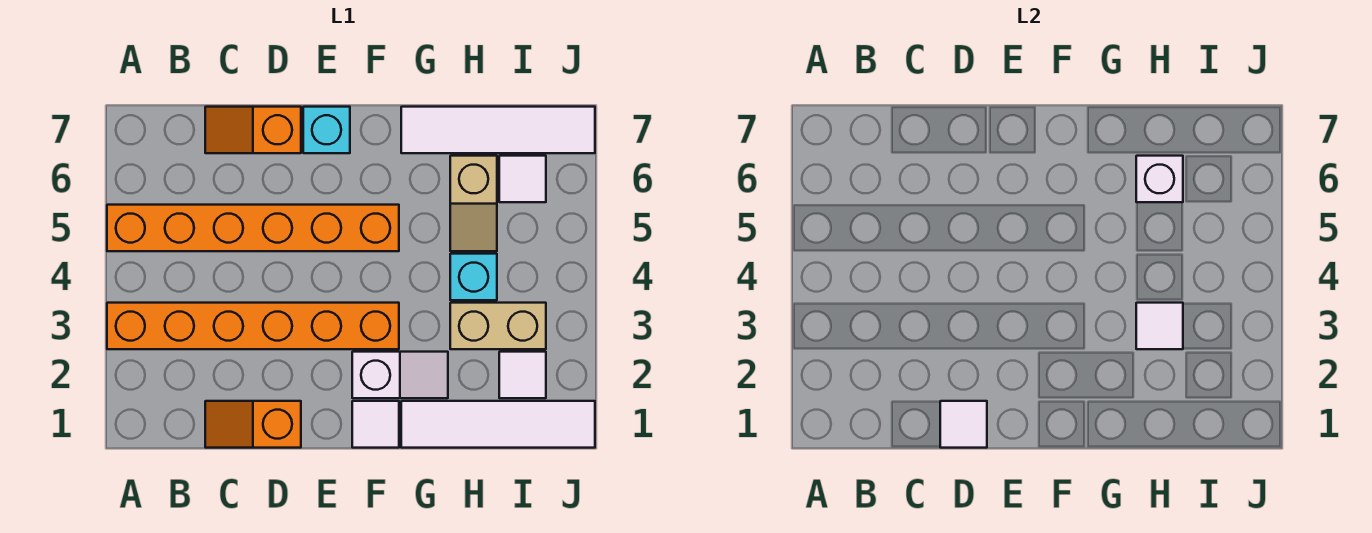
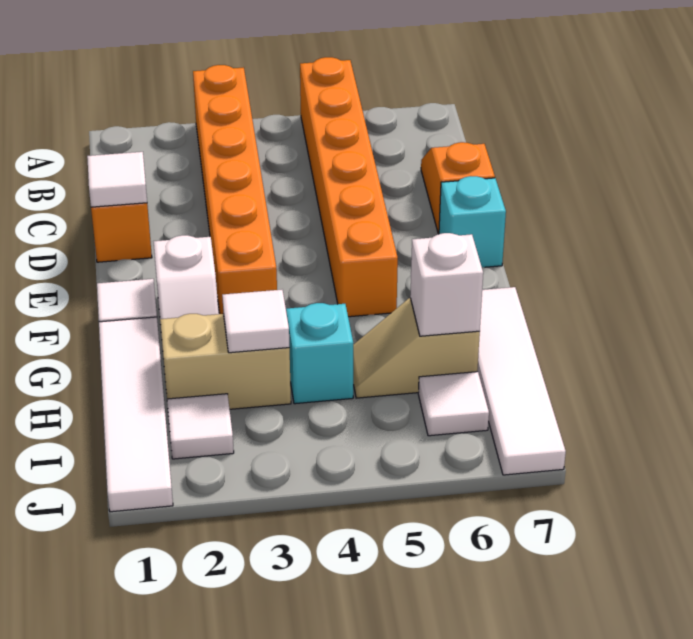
tan brick H3:I3 level 1 -> tan brick H2:H3 level 1

